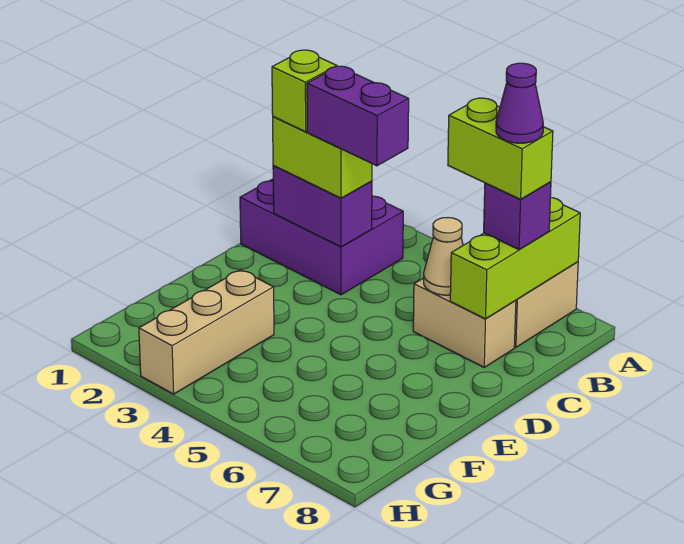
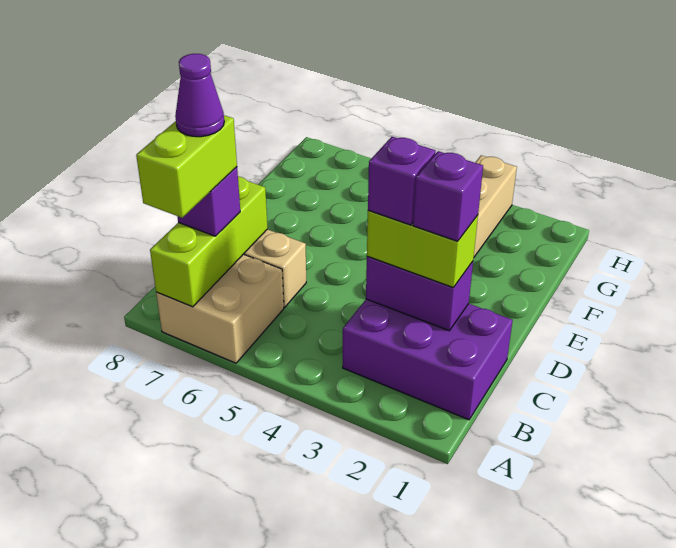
lime brick B6:B7 level 4 -> lime brick A7:B7 level 4
lime brick C2 level 4 -> purple brick C2 level 4
purple brick C3:C4 level 4 -> purple brick C3 level 4
tan cone C6 level 2 -> none

